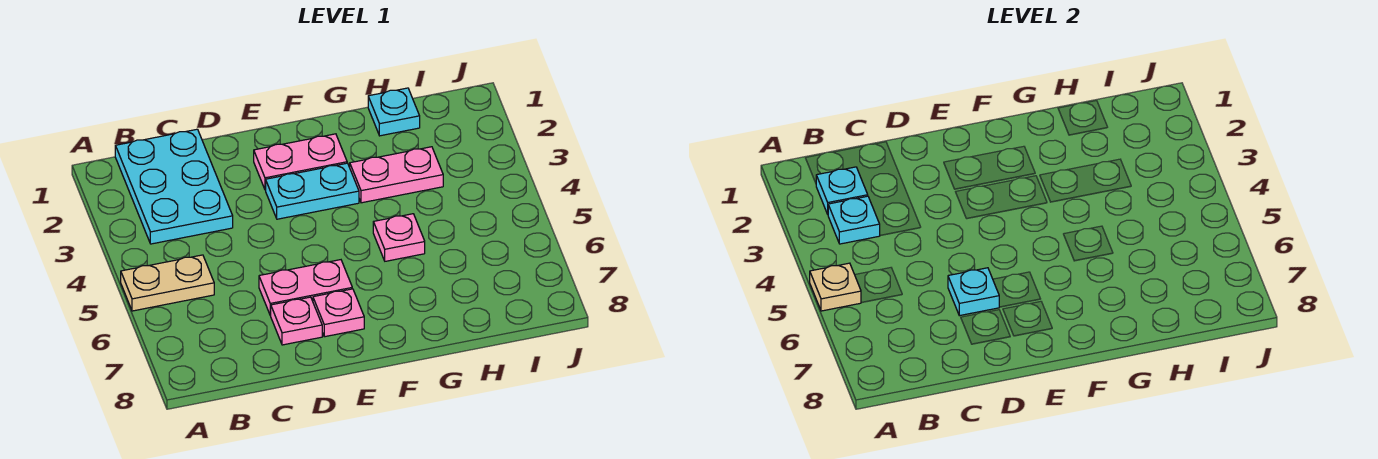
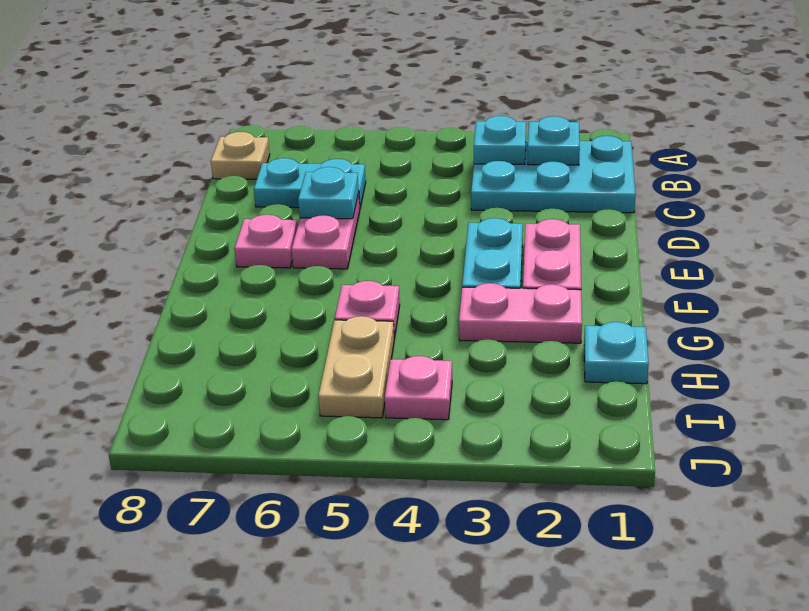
tan plate A5:B5 level 1 -> tan plate H5:I5 level 1
tan plate A5 level 2 -> tan plate B8 level 1
none -> cyan plate C6:C7 level 1
pink plate D7 level 1 -> pink plate I4 level 1
pink plate G3:H3 level 1 -> pink plate G2:G3 level 1

